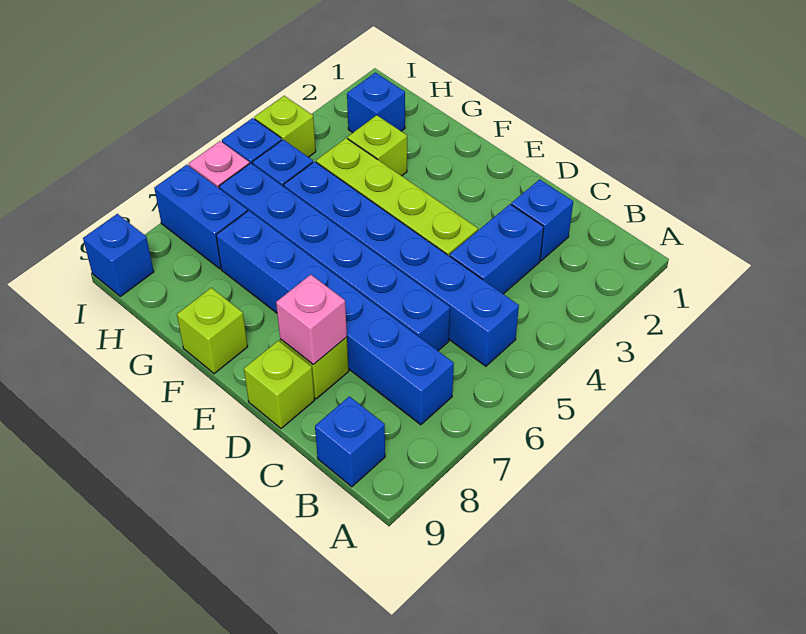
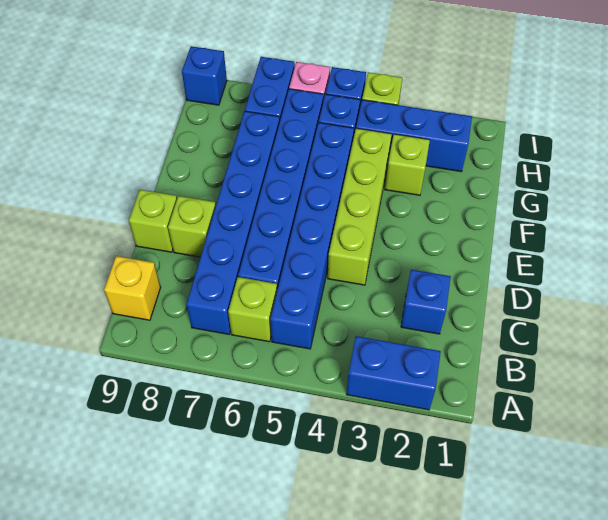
blue brick B9 level 1 -> yellow brick B9 level 1
blue brick C3:C4 level 1 -> blue brick A2:A3 level 1
pink brick D8 level 2 -> none
lime brick F9 level 1 -> lime brick B6 level 1
blue brick H2 level 1 -> blue brick H2:H4 level 1

